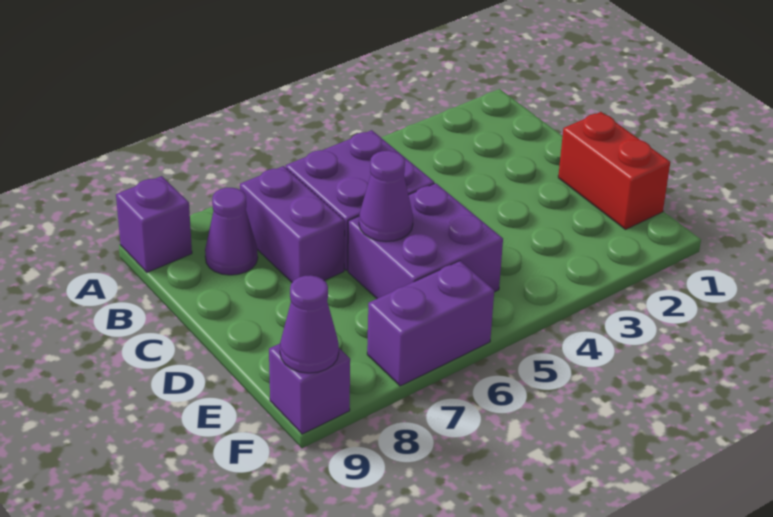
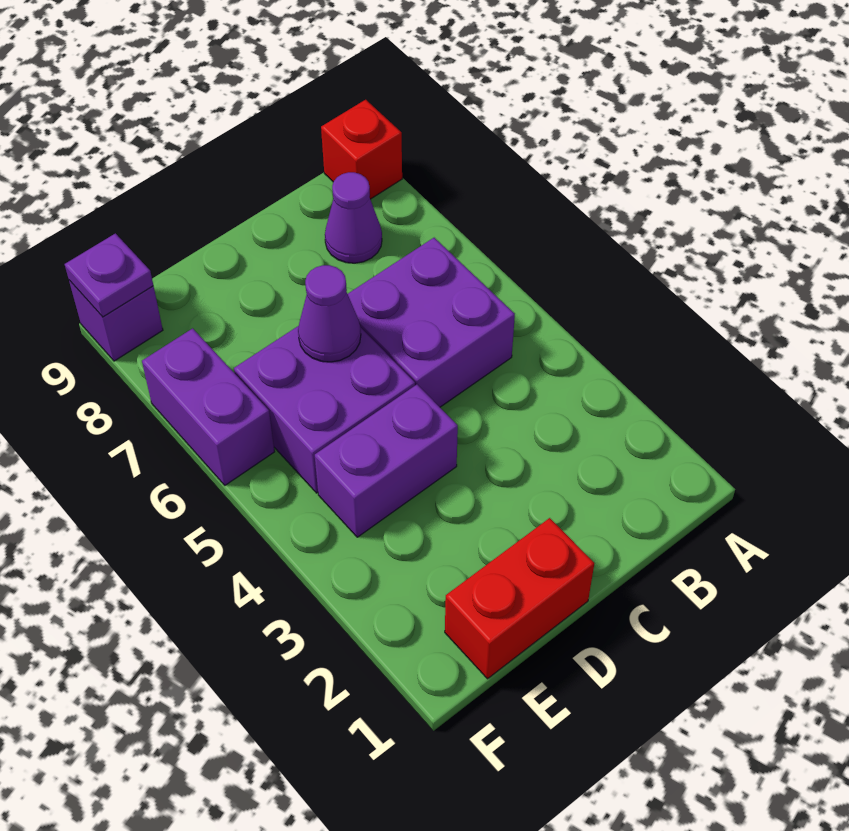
purple brick A9 level 1 -> red brick A9 level 1
purple brick B7:C7 level 1 -> purple brick D4:E4 level 1
purple cone F9 level 2 -> purple plate F9 level 2

